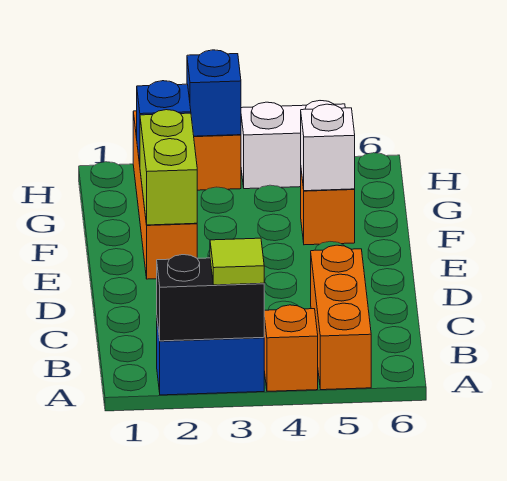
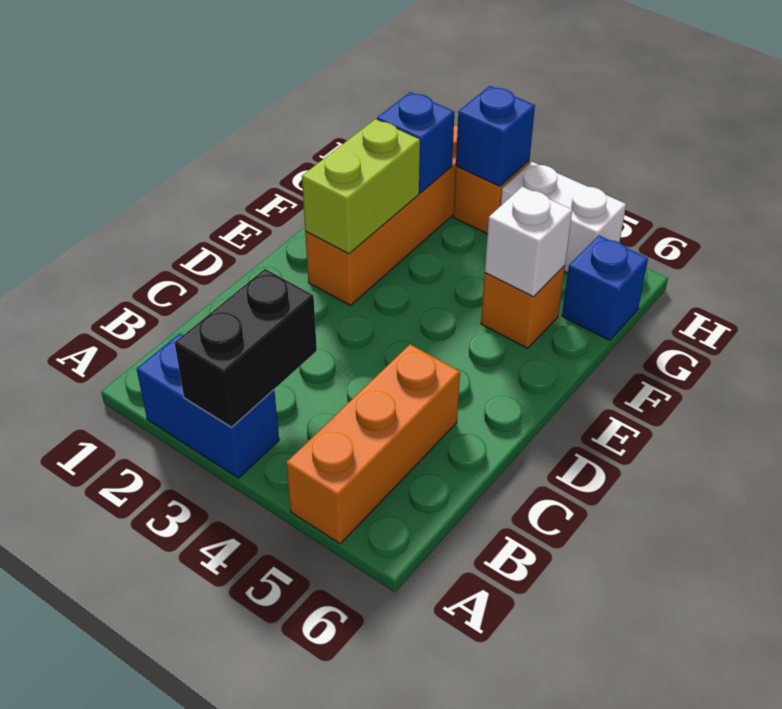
black brick A2:A3 level 2 -> black brick A3:B3 level 2
lime tile A3 level 3 -> none
orange brick A4 level 1 -> none
none -> blue brick G6 level 1

